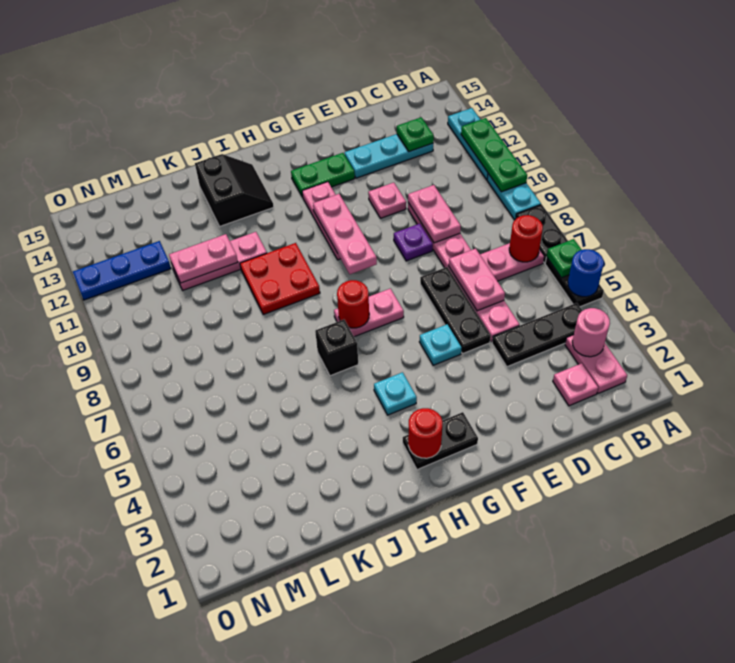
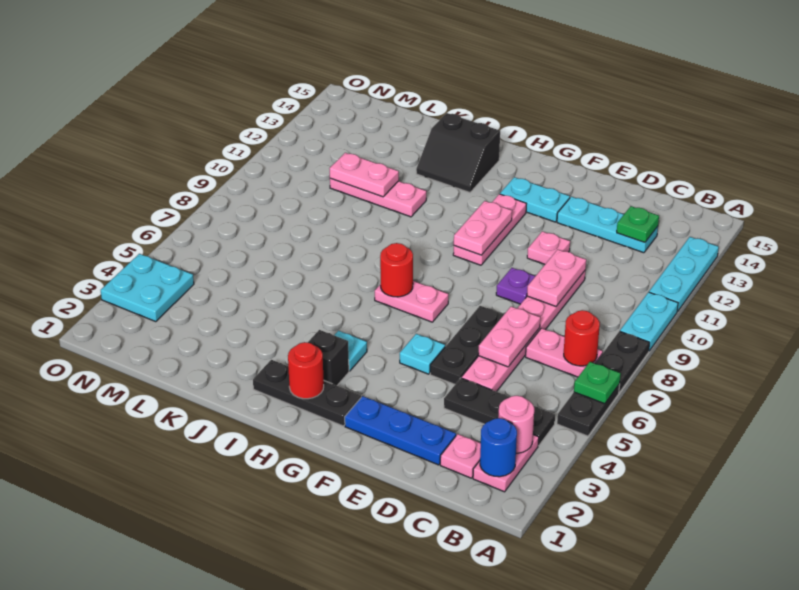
blue round brick A5 level 2 -> blue round brick B2 level 2
green plate A10:A12 level 2 -> none
green plate F13:G13 level 1 -> cyan plate F13:G13 level 1
black plate G2:H2 level 1 -> black plate G2:I2 level 1
pink plate G9:G11 level 2 -> pink plate G10:G11 level 2
black brick I6 level 1 -> black brick H3 level 1
red plate I9:J10 level 1 -> none
black slope I13:J14 level 1 top J -> black slope I13:J14 level 1 top 14
blue plate M12:O12 level 1 -> blue plate D2:F2 level 1
none -> cyan plate N3:O4 level 1

